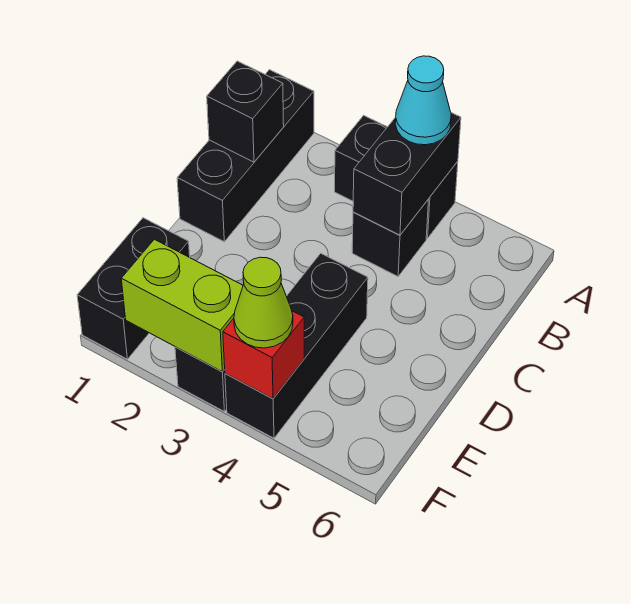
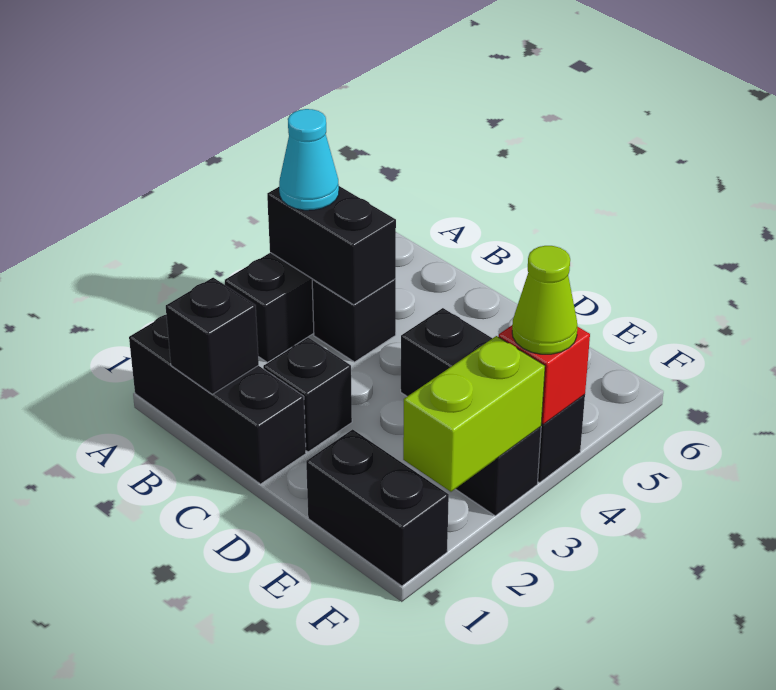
none -> black brick C2 level 1

